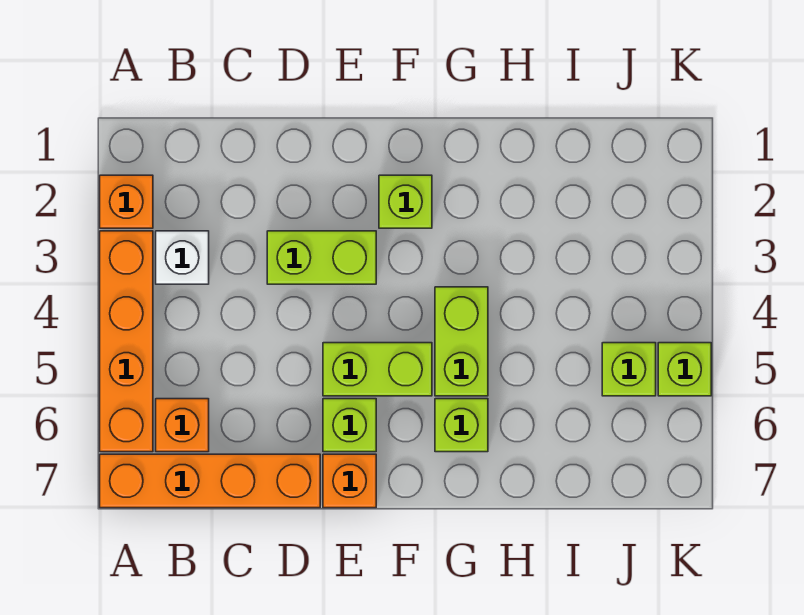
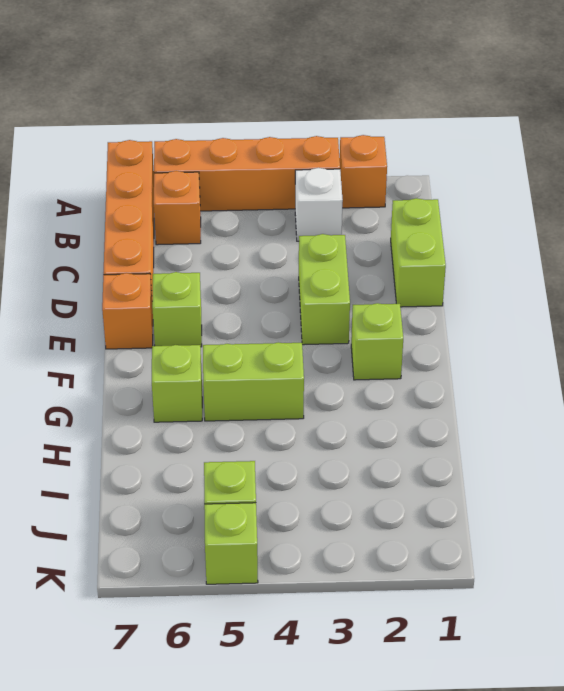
lime brick E5:F5 level 1 -> lime brick C1:D1 level 1

